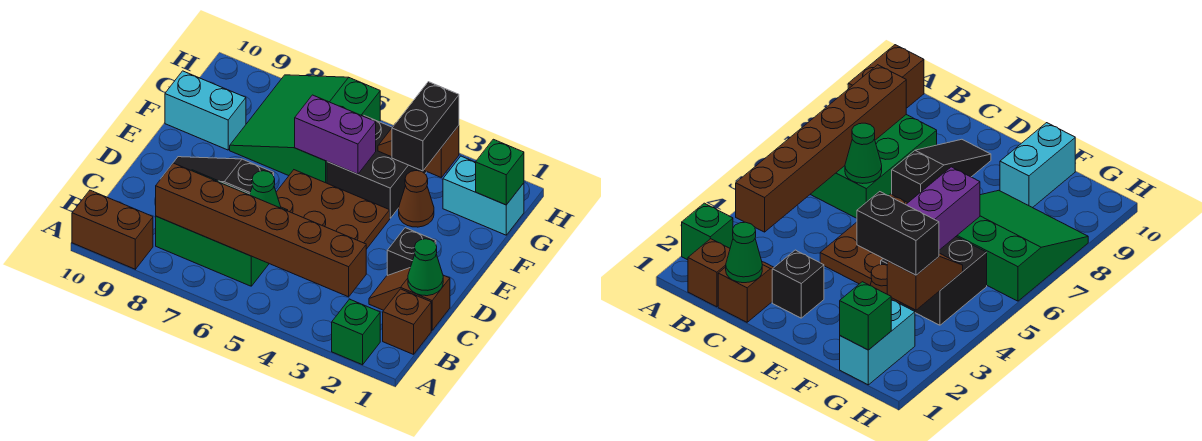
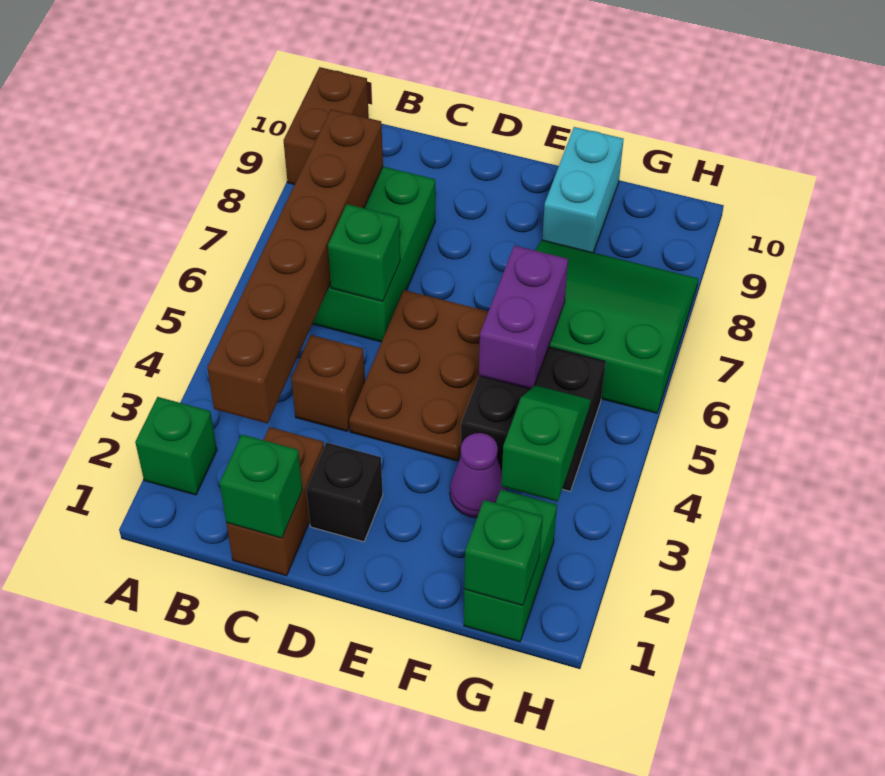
brown brick B1 level 1 -> brown brick C4 level 1
brown slope C1:C2 level 1 top 1 -> brown brick C1:C2 level 1
green cone C1 level 2 -> green brick C1 level 2
green cone C6 level 2 -> green brick C6 level 2
black slope D7:D9 level 1 top 7 -> none
brown cone F3 level 1 -> purple cone F3 level 1
black brick F3:G3 level 3 -> none
cyan brick G1:G2 level 1 -> green brick G1:G2 level 1
brown slope G3:G4 level 2 top 3 -> green slope G3:G4 level 2 top 3

